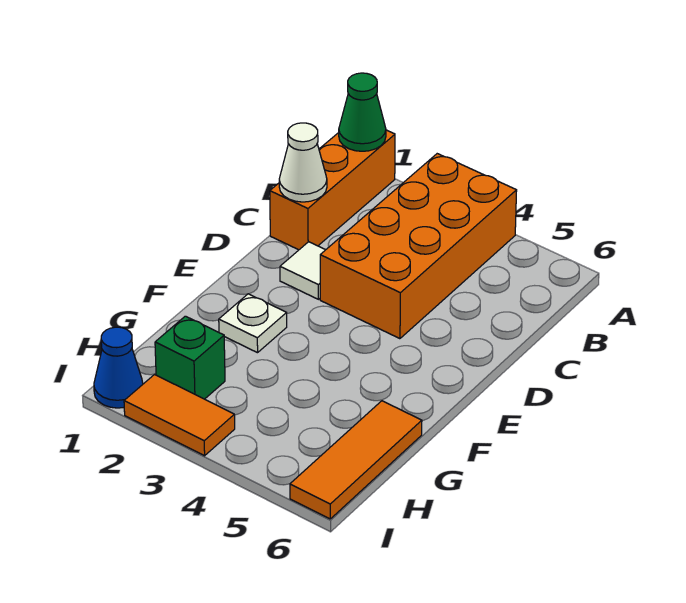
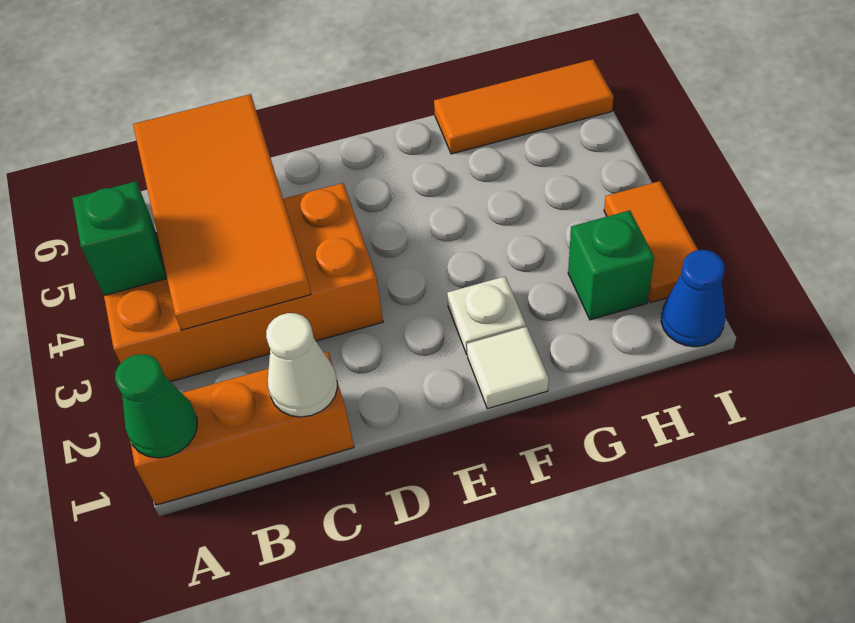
none -> green brick A4 level 2
none -> orange tile B3:C6 level 2
white tile D2 level 1 -> white tile F1 level 1

